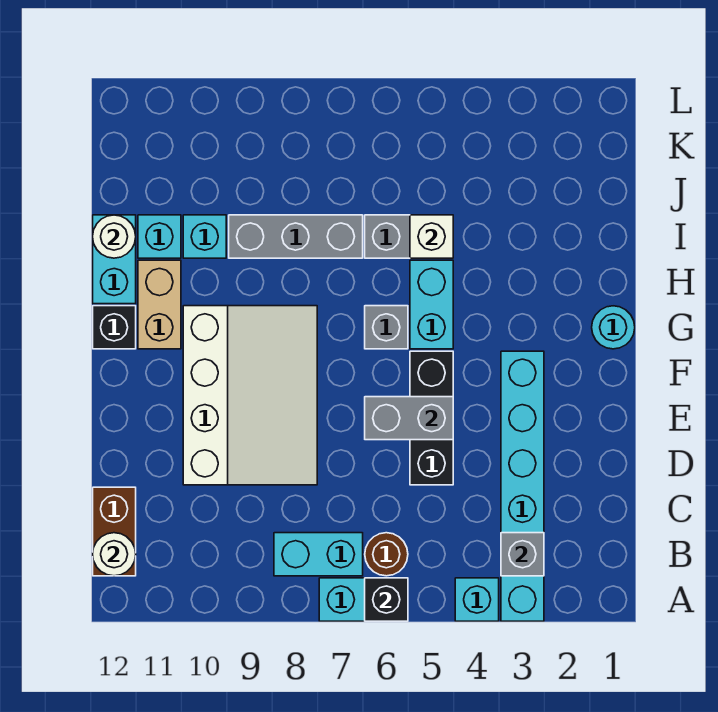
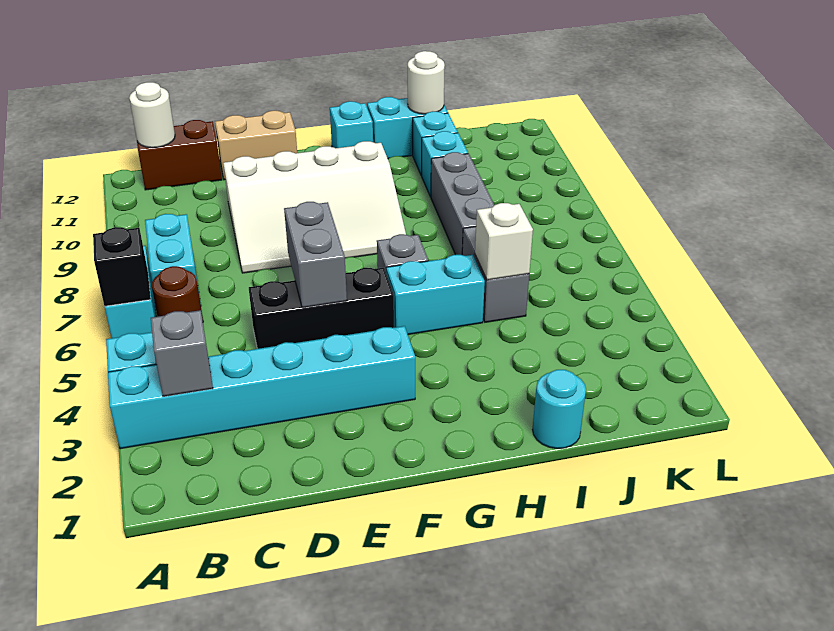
cyan round brick G1 level 1 -> cyan round brick I1 level 1
tan brick G11:H11 level 1 -> tan brick D12:E12 level 1
black brick G12 level 1 -> cyan brick G12 level 1

